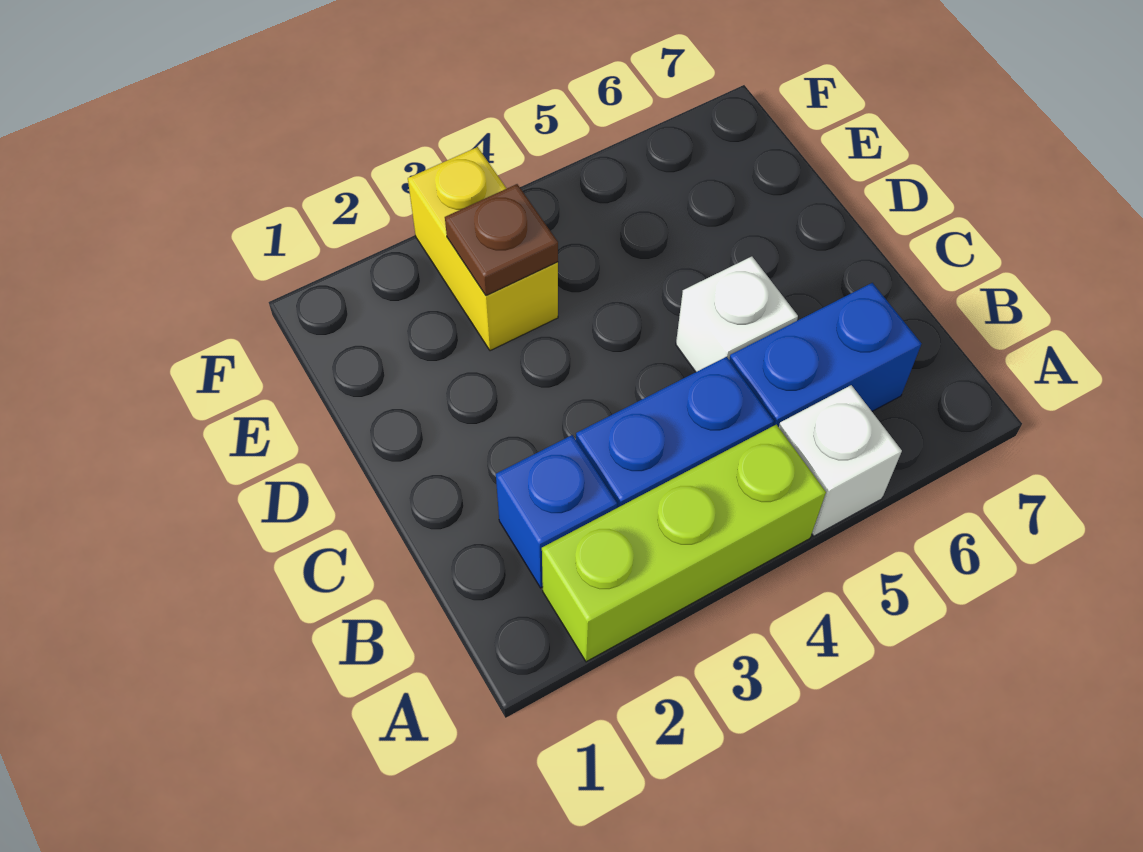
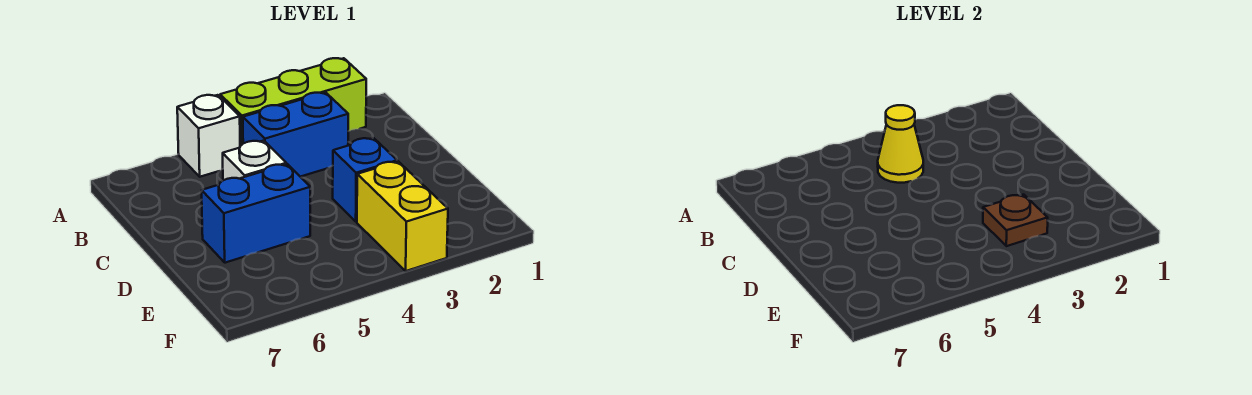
blue brick B2 level 1 -> blue brick D3 level 1
none -> yellow cone B4 level 2
blue brick B5:B6 level 1 -> blue brick D5:D6 level 1

